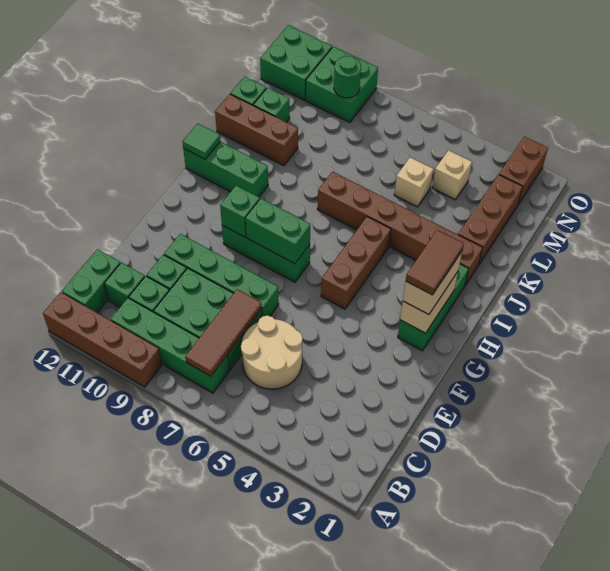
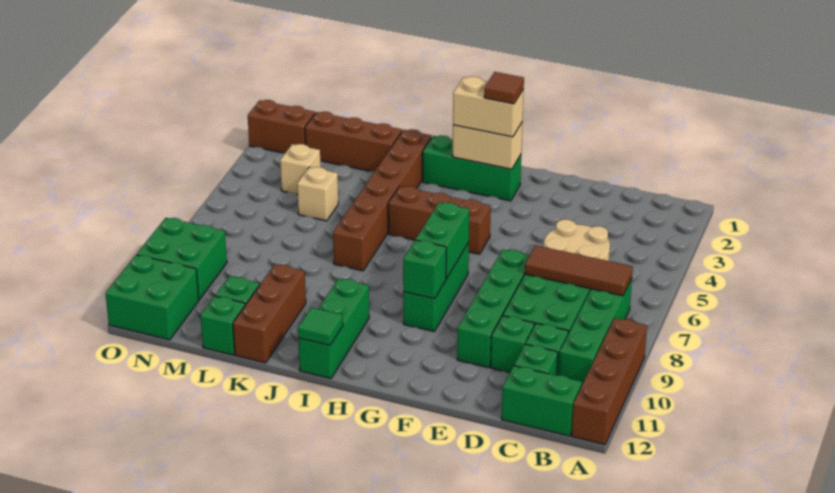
brown tile G2:H2 level 4 -> brown tile G2 level 4
green round brick N9 level 2 -> none

